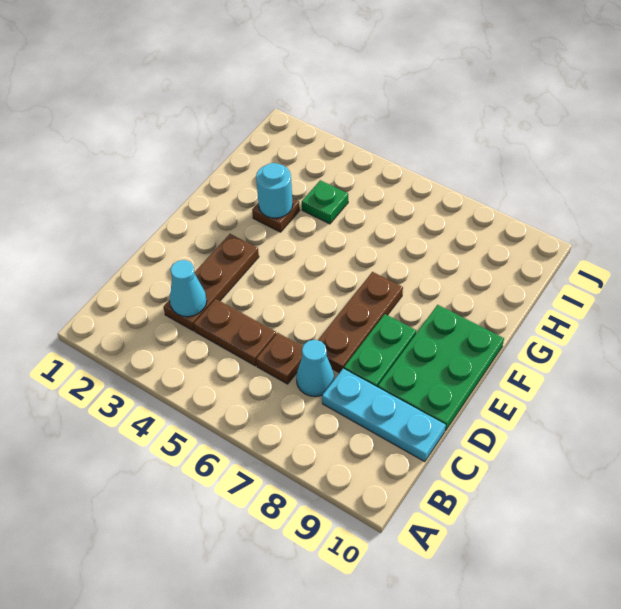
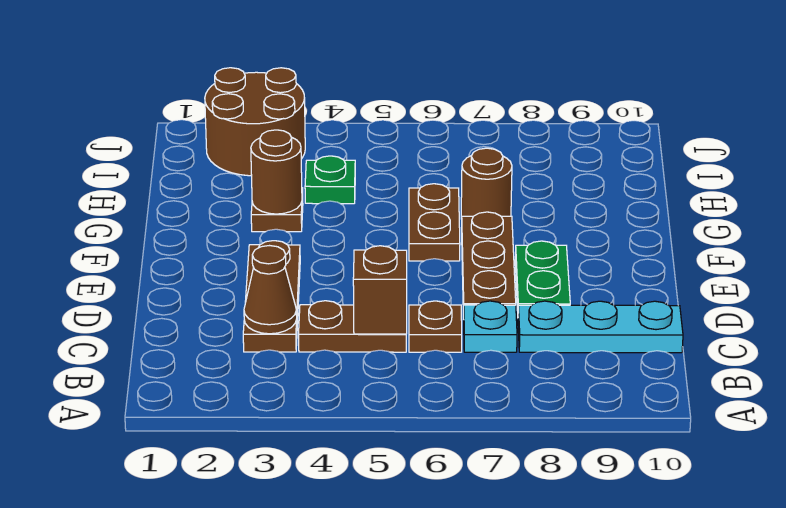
cyan cone C3 level 2 -> brown cone C3 level 2
none -> brown brick C5 level 2
cyan cone C7 level 1 -> cyan plate C7 level 1
green plate D9:F10 level 1 -> none
none -> brown plate F6:G6 level 1
cyan round brick G3 level 2 -> brown round brick G3 level 2
none -> brown round brick G7 level 1
none -> brown round brick I2:J3 level 1

